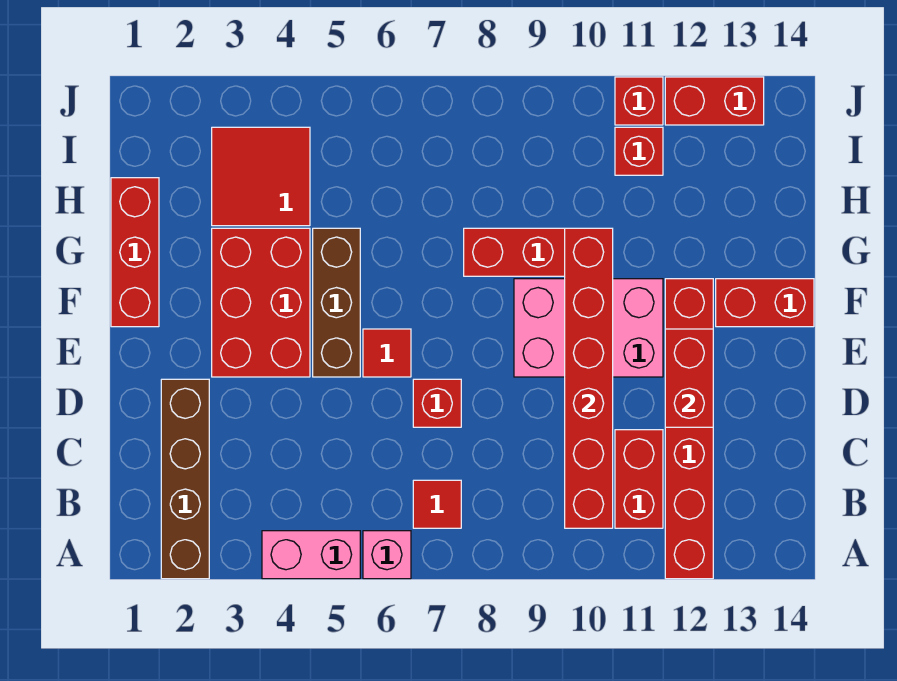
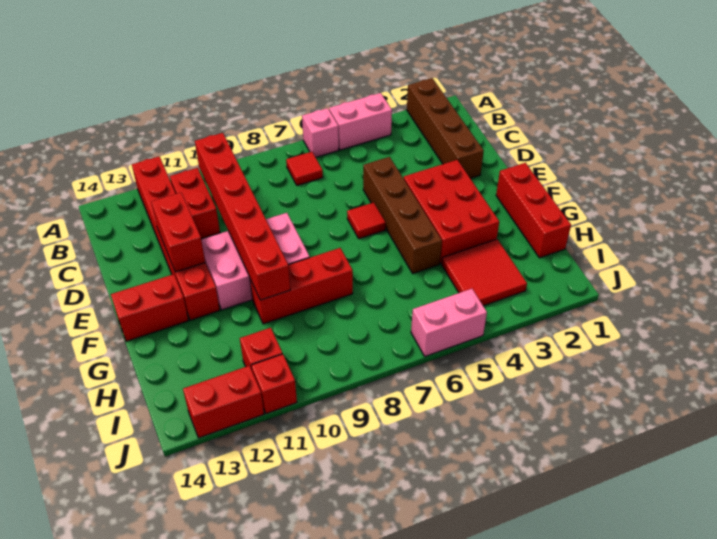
red brick D7 level 1 -> none
brown brick E5:G5 level 1 -> brown brick D5:G5 level 1
none -> pink brick J5:J6 level 1

